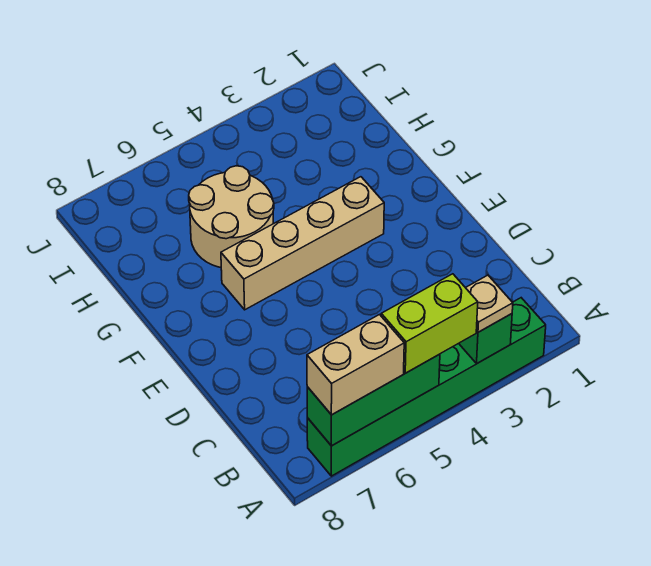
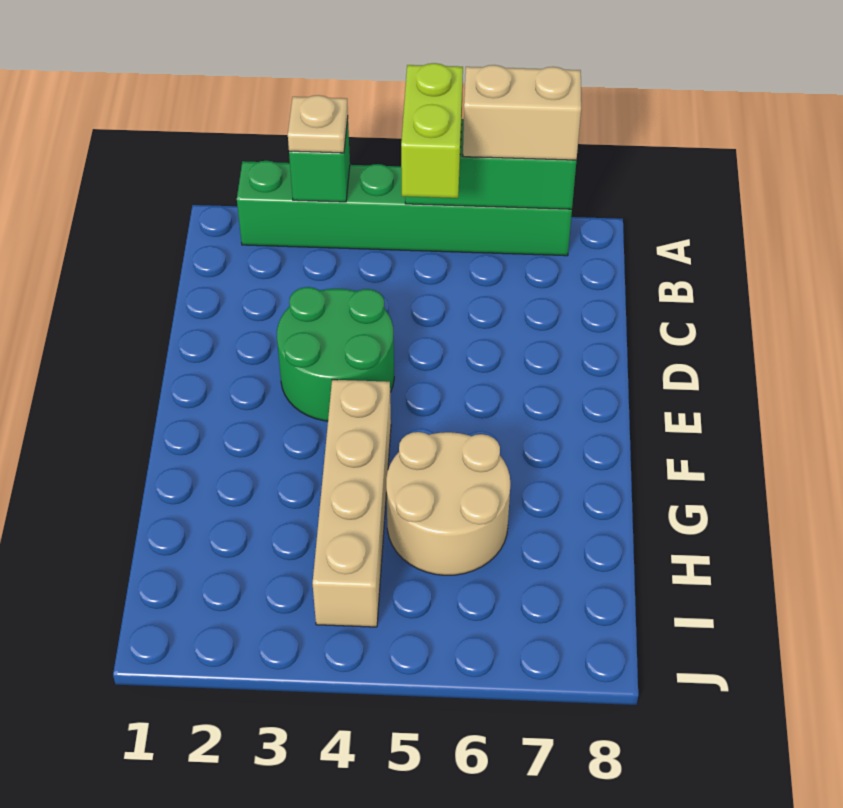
lime brick A4:A5 level 3 -> lime brick A5:B5 level 3
none -> green round brick D3:E4 level 1
tan brick F3:F6 level 1 -> tan brick F4:I4 level 1

